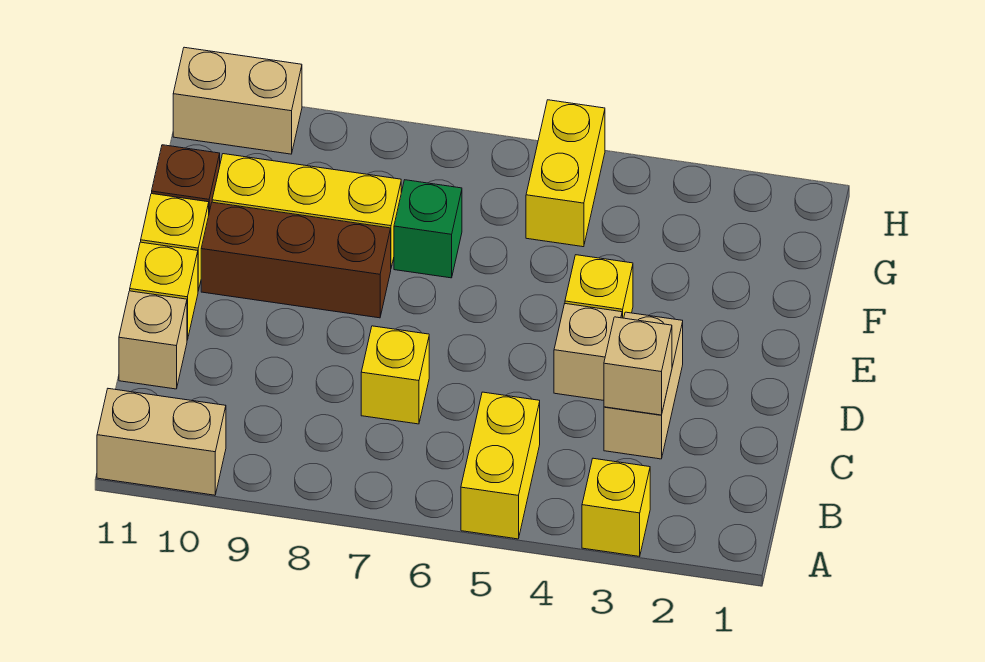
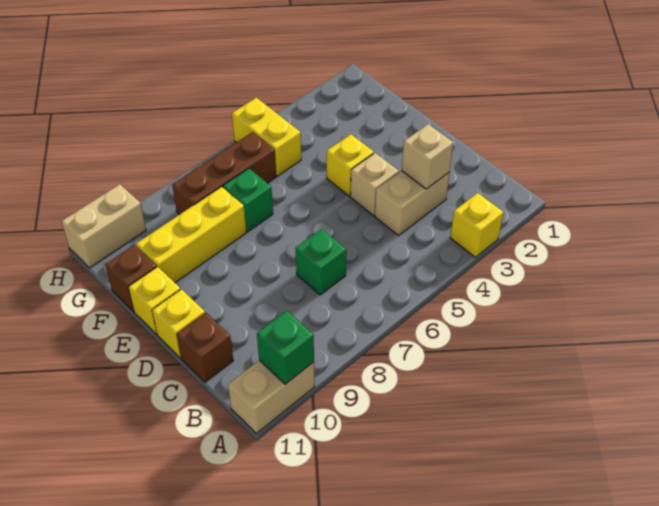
yellow brick A5:B5 level 1 -> none
none -> green brick A10 level 2
tan brick C3:D3 level 1 -> tan brick C3:C4 level 1
yellow brick C7 level 1 -> green brick C7 level 1
tan brick C11 level 1 -> brown brick C11 level 1
brown brick E8:E10 level 1 -> brown brick G6:G8 level 1

